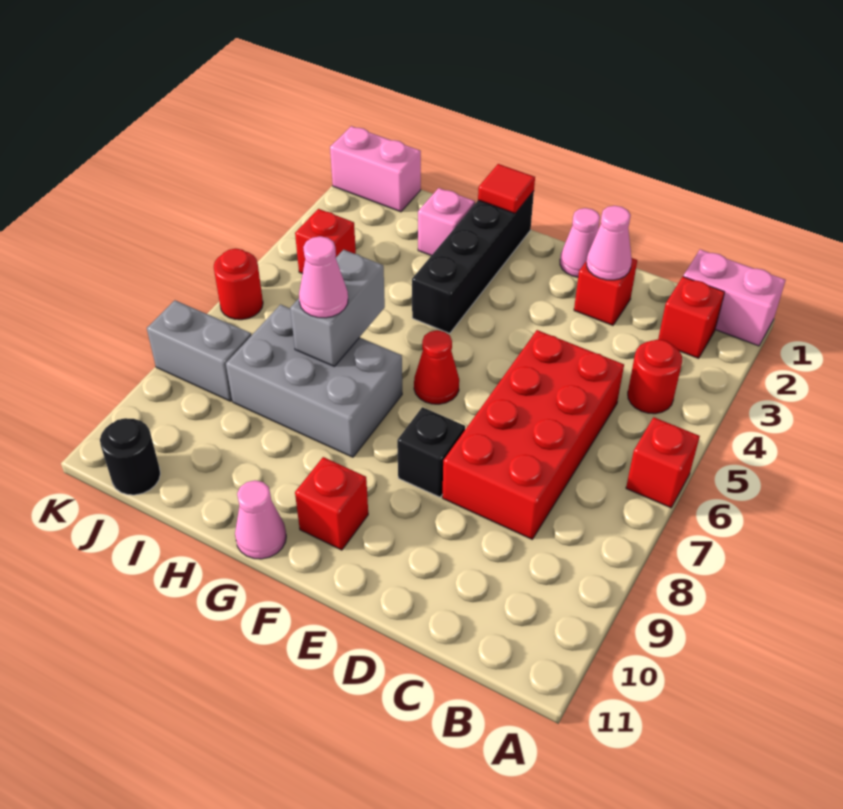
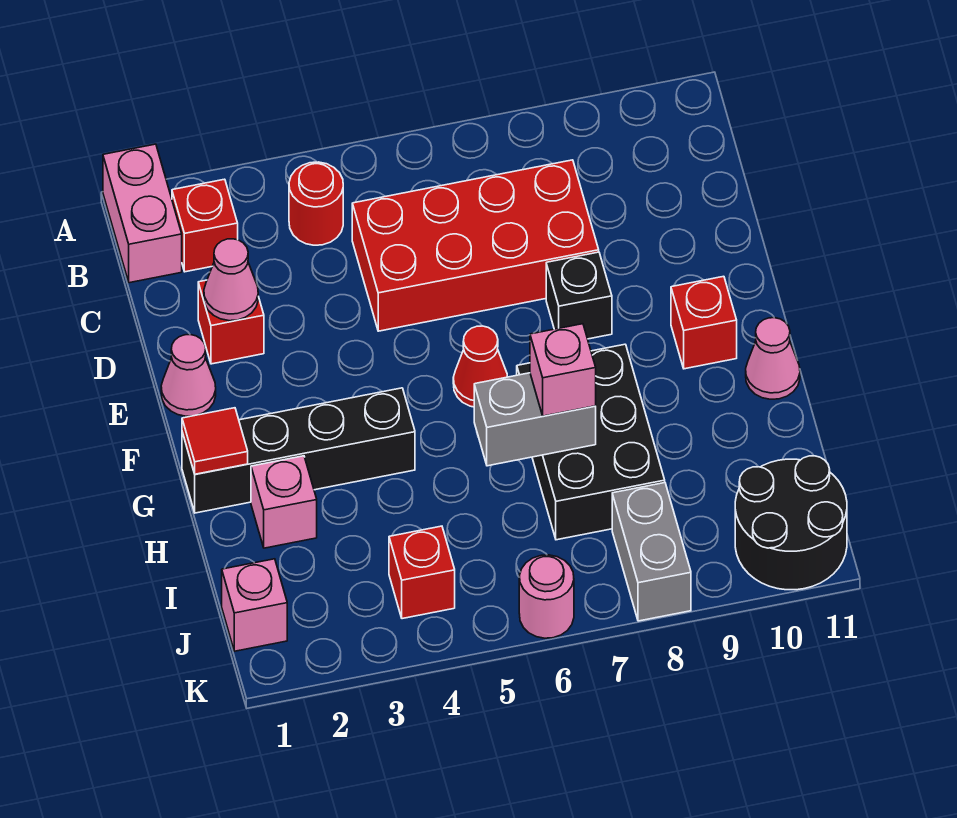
red brick A6 level 1 -> none
grey brick G7:I8 level 1 -> black brick G7:I8 level 1
pink cone H7 level 3 -> pink brick H7 level 3
pink brick J1:K1 level 1 -> pink brick J1 level 1
black round brick J11 level 1 -> black round brick J10:K11 level 1
red round brick K6 level 1 -> pink round brick K6 level 1

